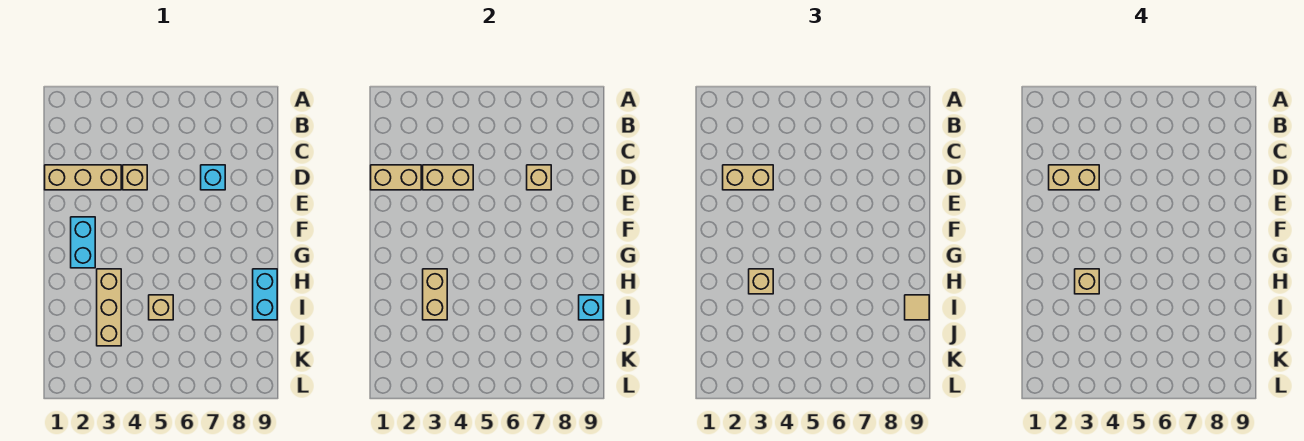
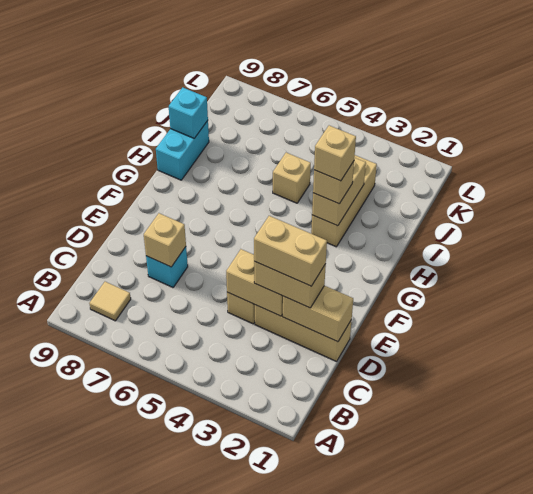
cyan brick F2:G2 level 1 -> none
tan tile I9 level 3 -> tan tile B8 level 1

